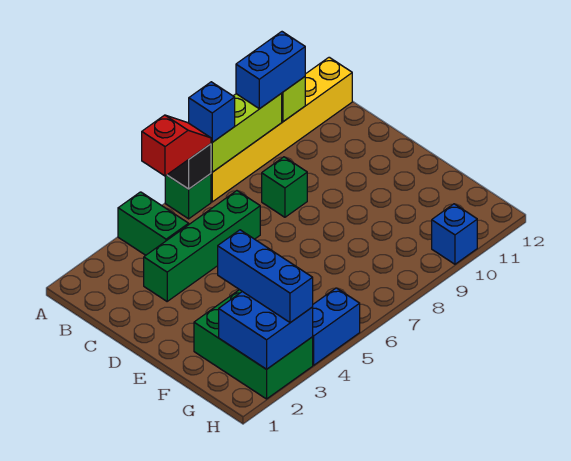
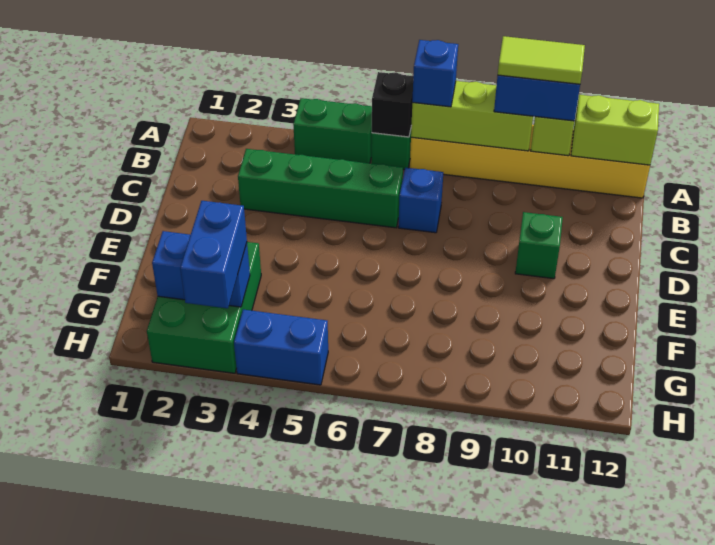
green brick A4:B4 level 1 -> green brick A4:A5 level 1
red slope A5:A6 level 3 top 5 -> none
none -> lime tile A9:A10 level 4
none -> lime brick A11:A12 level 2
green brick C8 level 1 -> green brick D10 level 1
blue brick F3:H3 level 3 -> blue brick G3:H3 level 3
blue brick G2:H3 level 2 -> blue brick G2:G3 level 2
blue brick H10 level 1 -> blue brick C7 level 1

